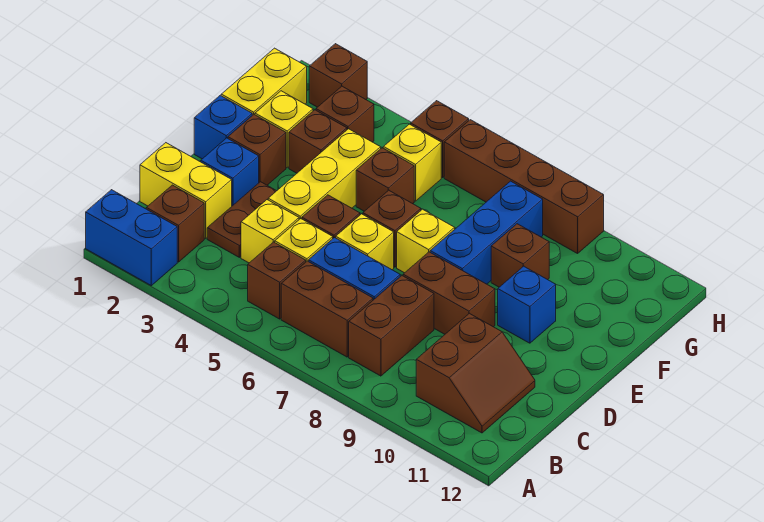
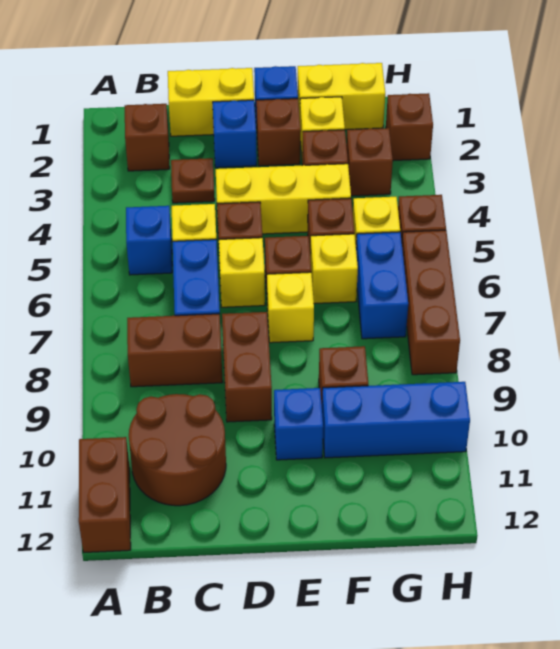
blue brick A1:A2 level 1 -> blue brick G6:G7 level 1
brown brick B5 level 1 -> blue brick B5 level 1
brown brick B6:B7 level 1 -> brown brick A11:A12 level 1
brown slope B10:C11 level 1 top 10 -> brown round brick B10:C11 level 1
yellow brick C1:C2 level 1 -> yellow brick C1:D1 level 1
brown plate C3:D3 level 1 -> brown plate C3 level 1
yellow brick C4 level 1 -> yellow brick F6 level 1
blue brick E8:G8 level 1 -> blue brick F10:H10 level 1
brown brick H6:H9 level 1 -> brown brick H6:H8 level 1

